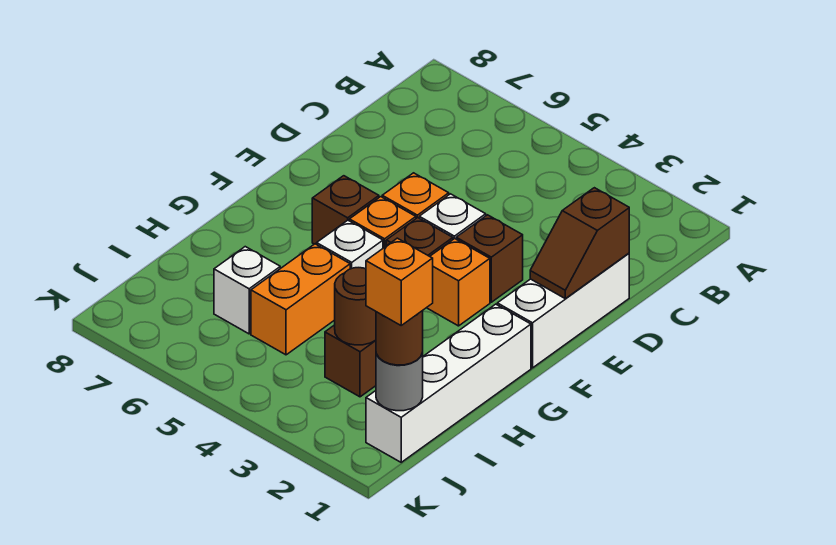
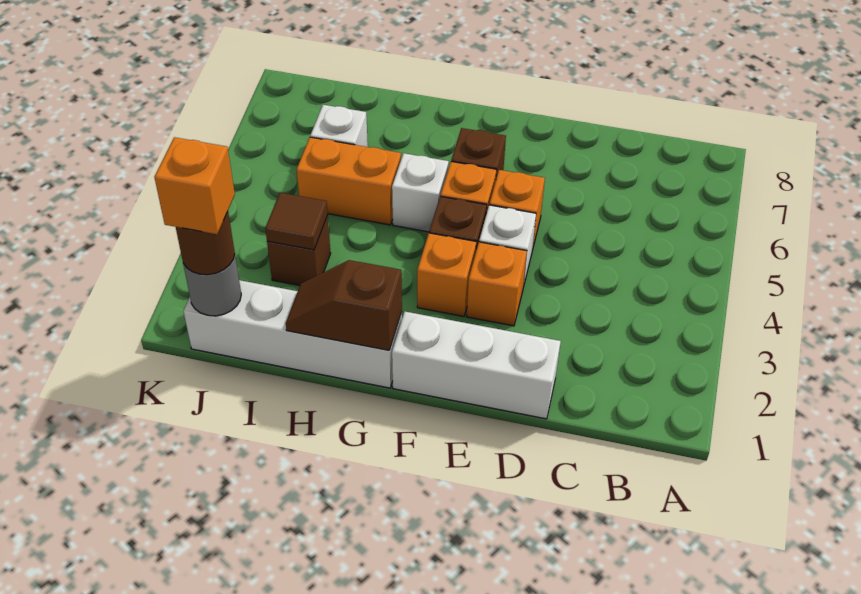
brown slope D1:E1 level 2 top D -> brown slope G1:H1 level 2 top G
brown brick E3 level 1 -> orange brick E3 level 1
brown round brick I3 level 2 -> brown tile I3 level 2

